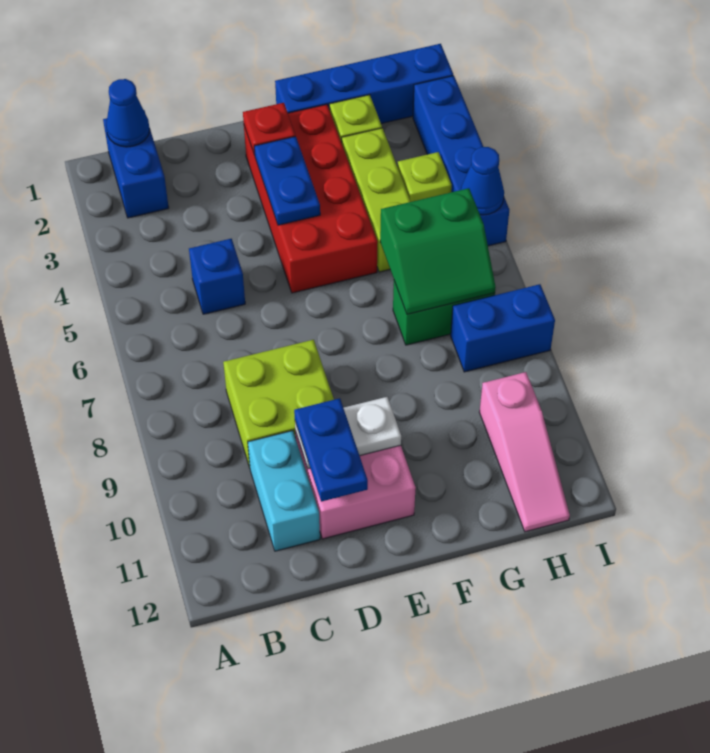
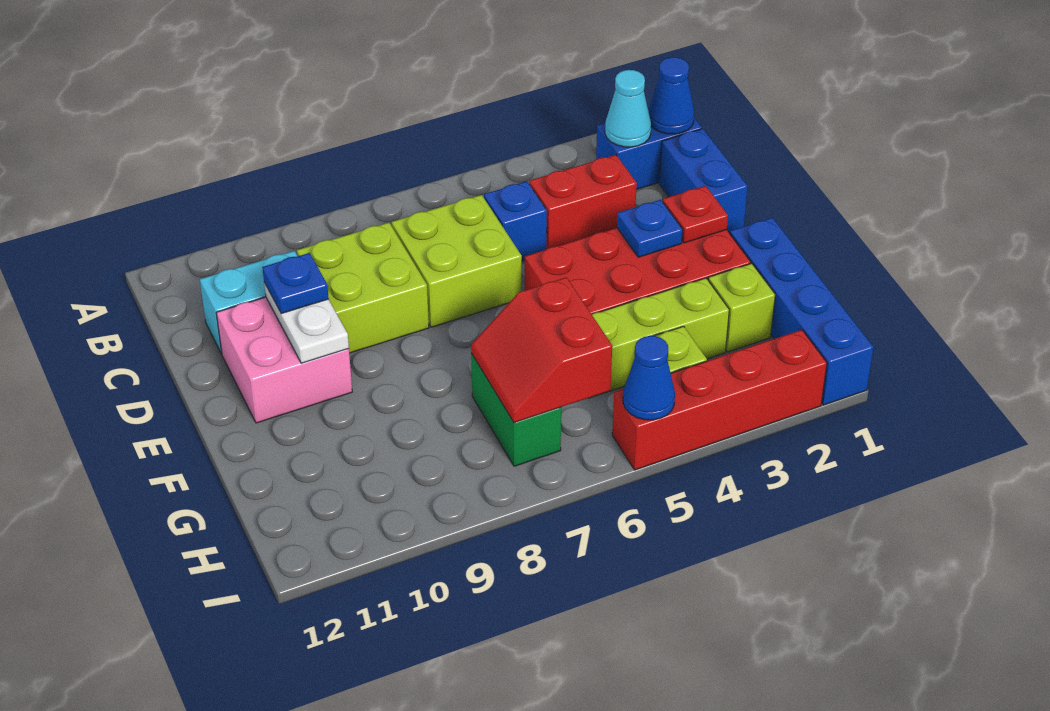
none -> cyan cone B2 level 2
none -> red brick C3:C4 level 1
none -> lime brick C6:D7 level 1
blue plate D10:D11 level 3 -> blue plate D10 level 3
blue plate E3:E4 level 2 -> blue plate E3 level 2
green slope G6:H7 level 2 top 6 -> red slope G6:H7 level 2 top 6
blue brick H8:I8 level 1 -> blue brick C1:D1 level 1
pink slope H10:H12 level 1 top 10 -> none
blue brick I2:I5 level 1 -> red brick I2:I5 level 1

